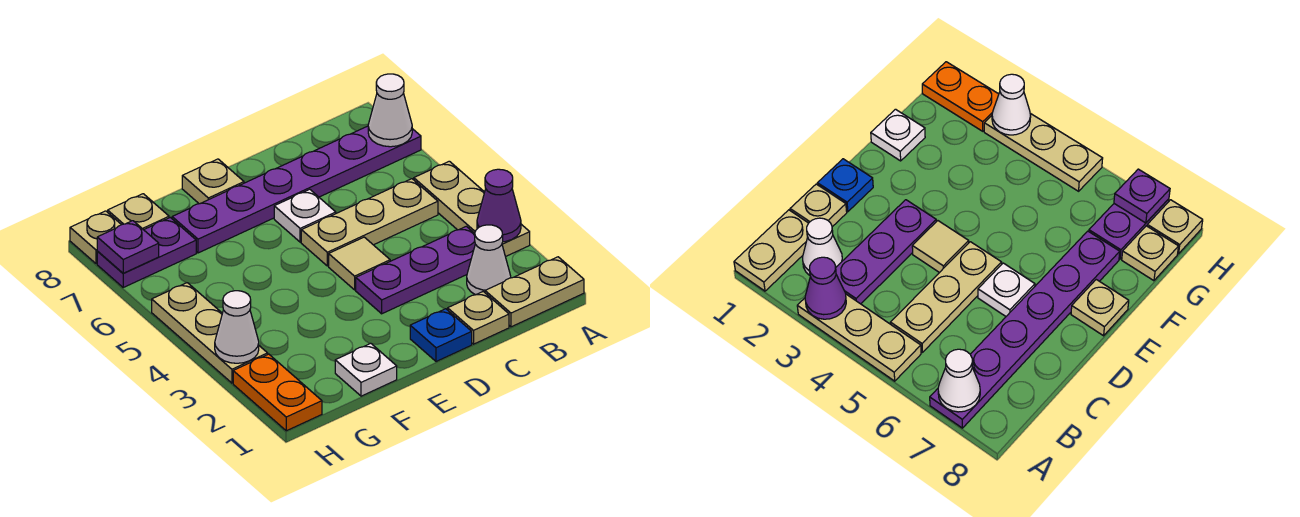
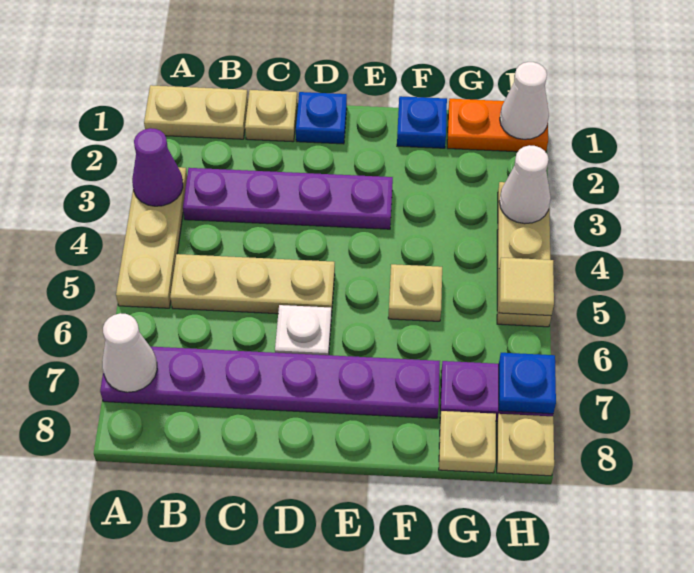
white cone B2 level 1 -> white cone H1 level 2
purple plate B3:D3 level 1 -> purple plate B3:E3 level 1
tan tile D4 level 1 -> tan tile H5 level 2
tan plate E8 level 1 -> tan plate F5 level 1
white plate F1 level 1 -> blue plate F1 level 1
orange plate H1:H2 level 1 -> orange plate G1:H1 level 1
purple plate H7 level 2 -> blue plate H7 level 2

